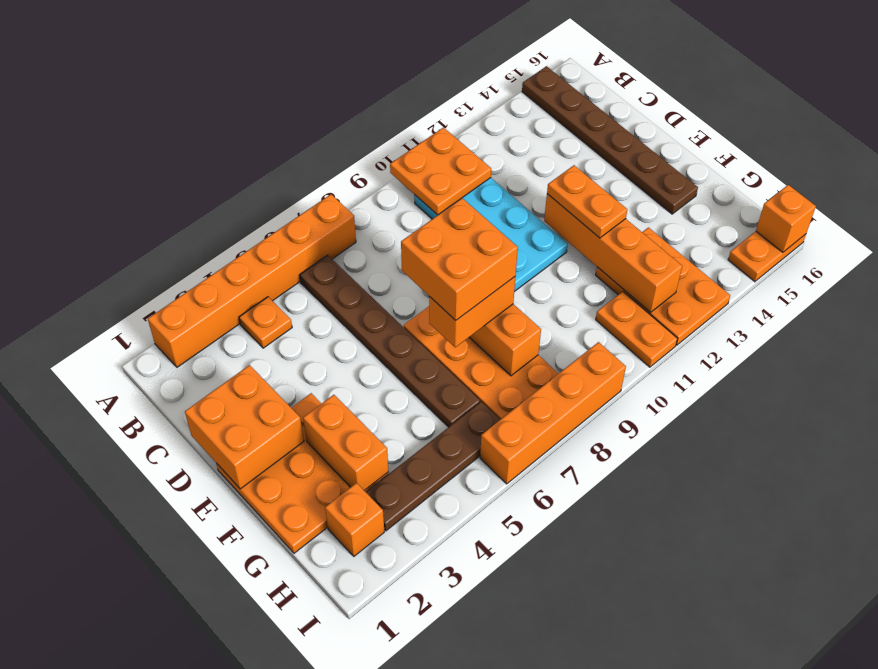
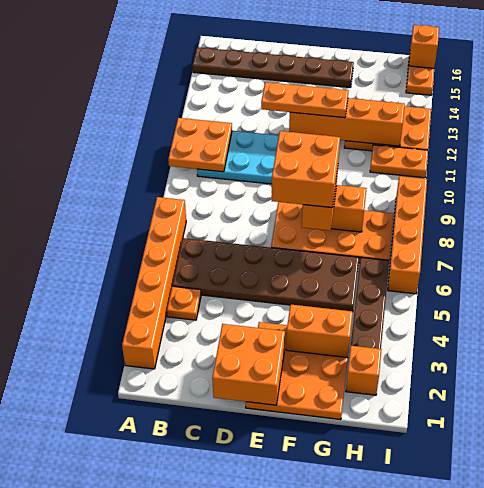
brown plate B6:G6 level 1 -> brown plate B5:G6 level 1
orange plate E12:F12 level 3 -> orange plate D12:F12 level 3

